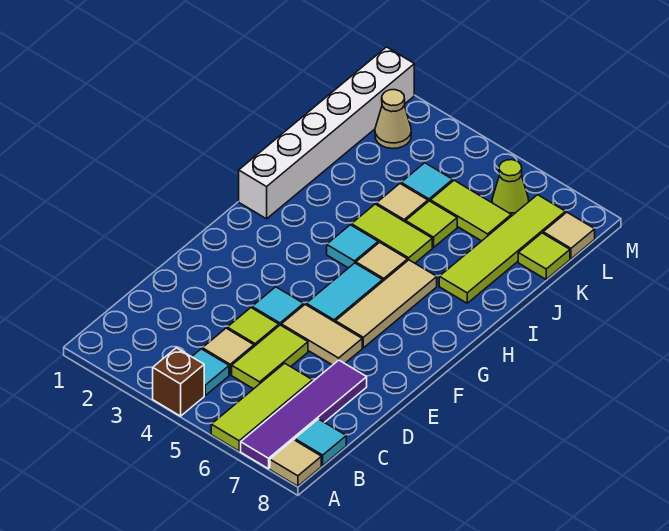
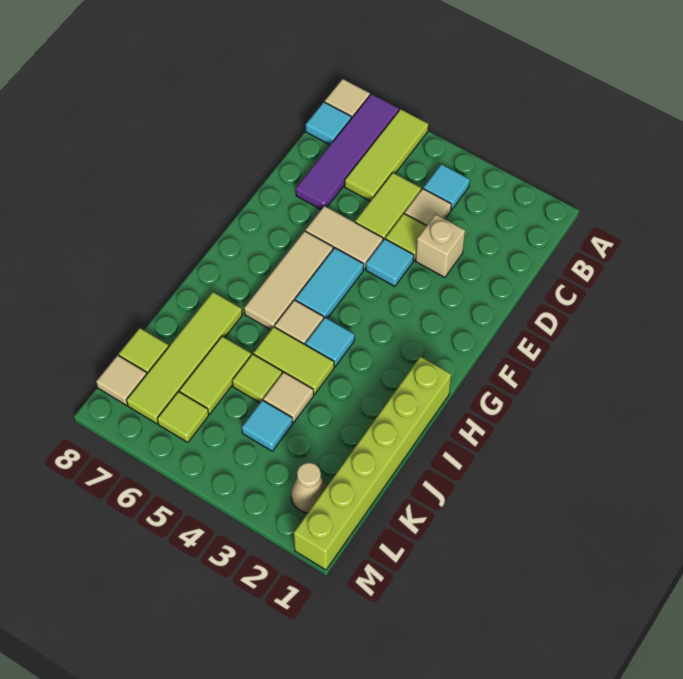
brown brick A4 level 1 -> none
none -> tan brick D3 level 1
white brick H1:M1 level 1 -> lime brick H1:M1 level 1
lime tile K5:K6 level 1 -> lime tile J6:K6 level 1
lime cone L6 level 1 -> lime tile L6 level 1

